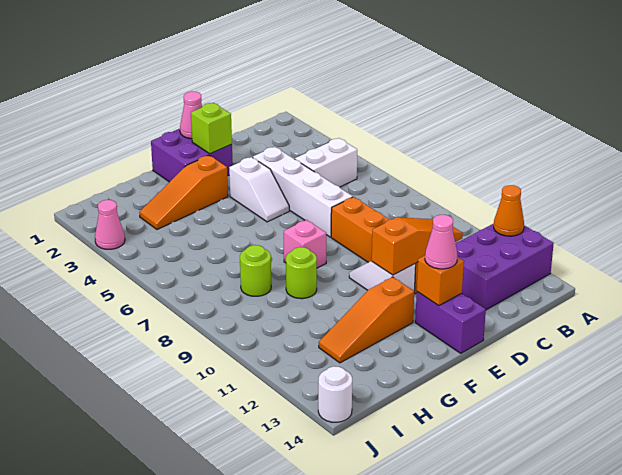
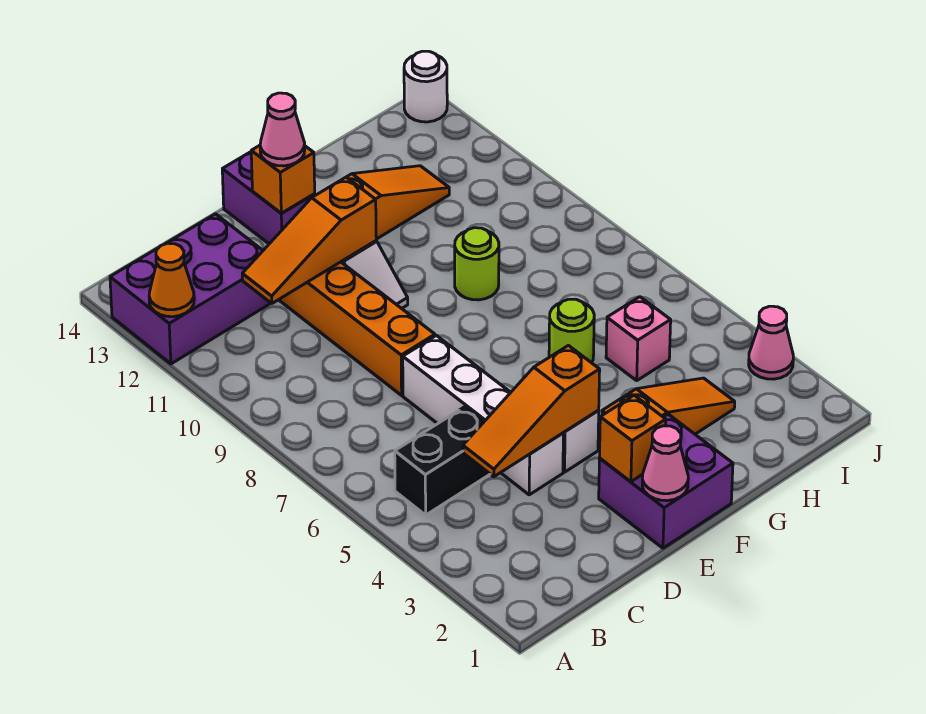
white brick B5:C5 level 1 -> black brick B5:C5 level 1
none -> orange slope C4:E4 level 2 top E
lime brick E2 level 2 -> orange brick E2 level 2
pink brick F8 level 1 -> pink brick H5 level 1
lime round brick H8 level 1 -> lime round brick G6 level 1

